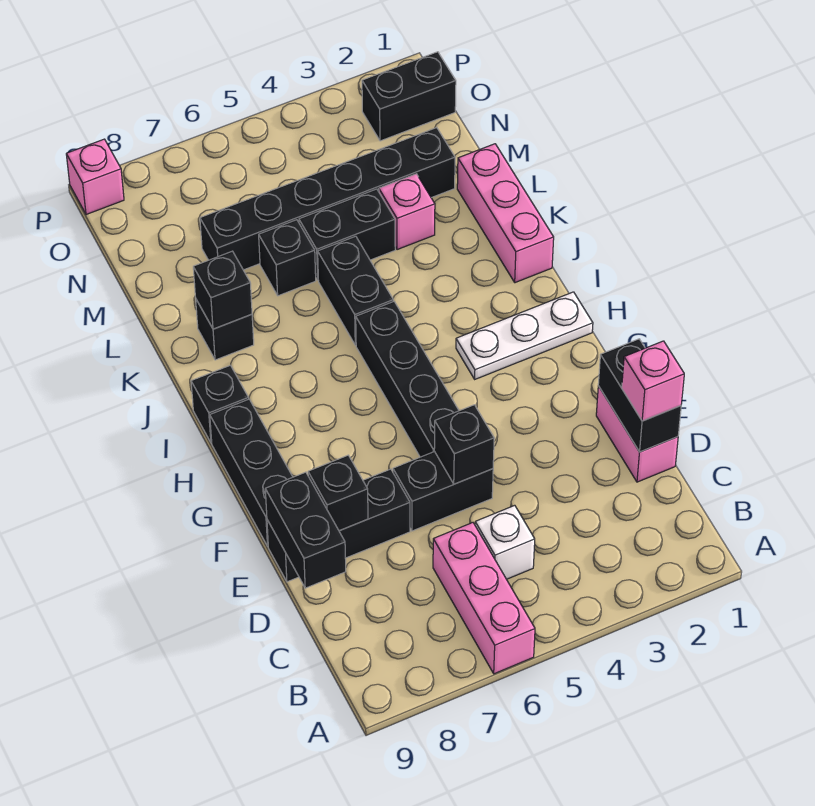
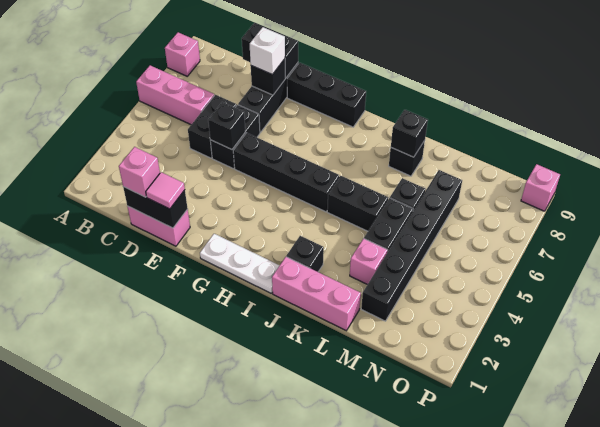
none -> pink brick A8 level 1
white brick C5 level 1 -> white brick E8 level 3
none -> pink tile E1 level 3
white plate H1:H3 level 1 -> white plate G1:I1 level 1
black brick I9 level 1 -> black brick J2 level 1
black brick O1:O2 level 1 -> black brick D5:D6 level 1

